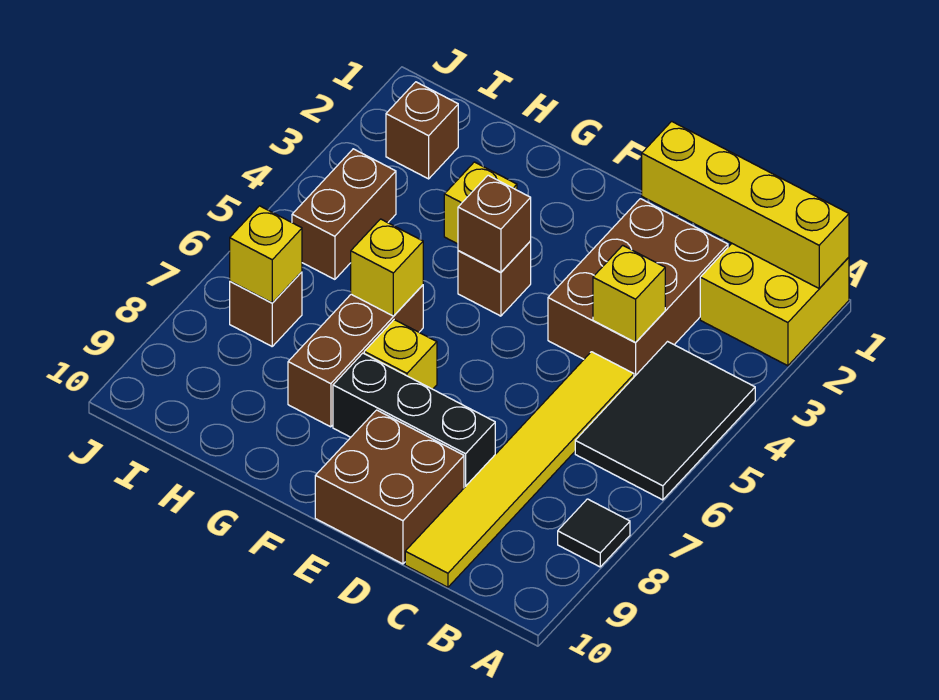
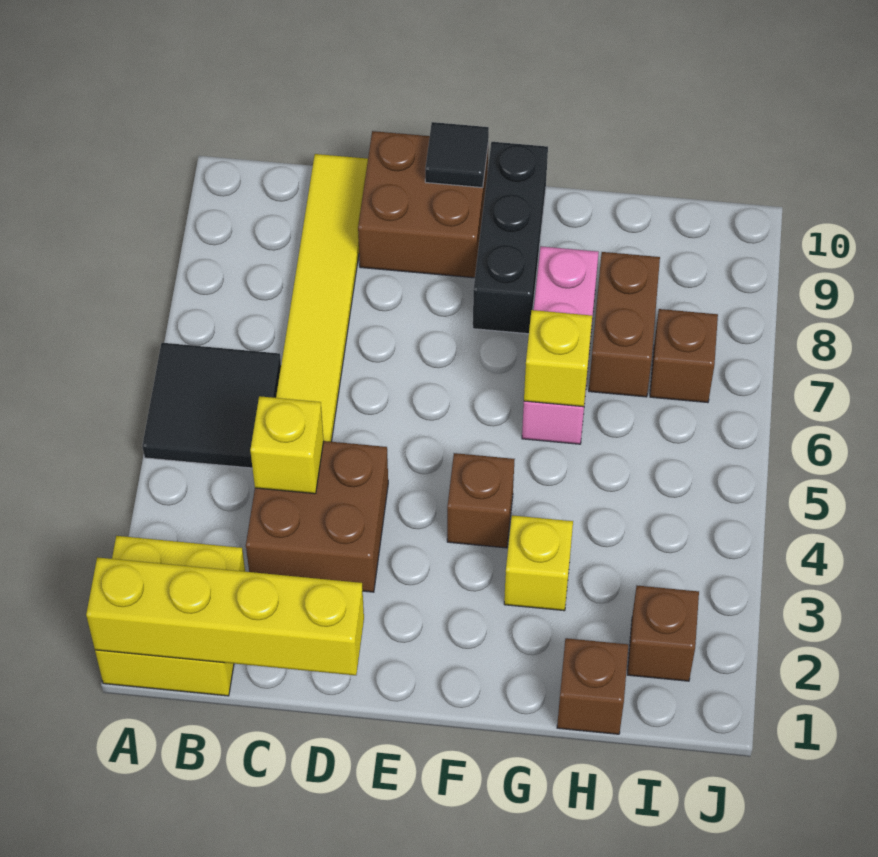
black tile A4:B6 level 1 -> black tile A5:B6 level 1
black tile A8 level 1 -> black tile E10 level 2
brown brick C2:D4 level 1 -> brown brick C3:D4 level 1
black brick D8:F8 level 1 -> black brick F8:F10 level 1
brown brick F4 level 2 -> brown brick H1 level 1
yellow brick F7 level 1 -> none
brown brick G6:G8 level 1 -> pink brick G6:G8 level 1
brown brick I4:I5 level 1 -> brown brick H7:H8 level 1
yellow brick I7 level 2 -> none

